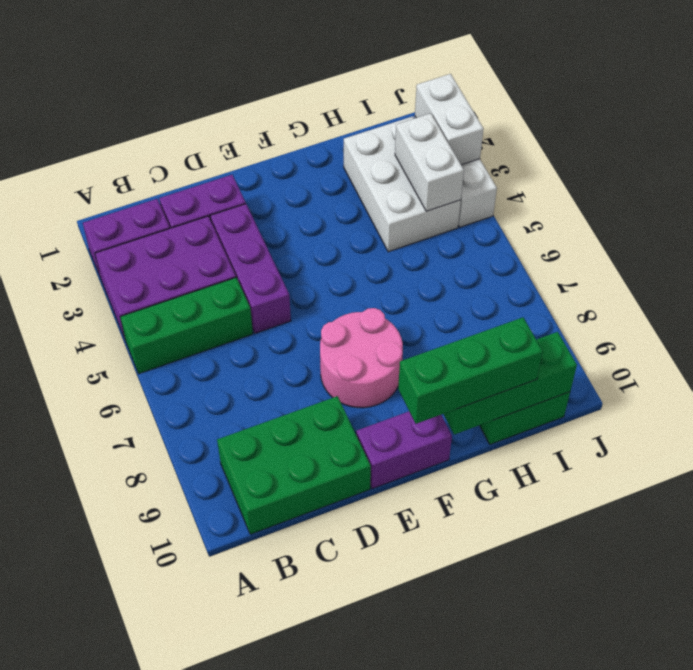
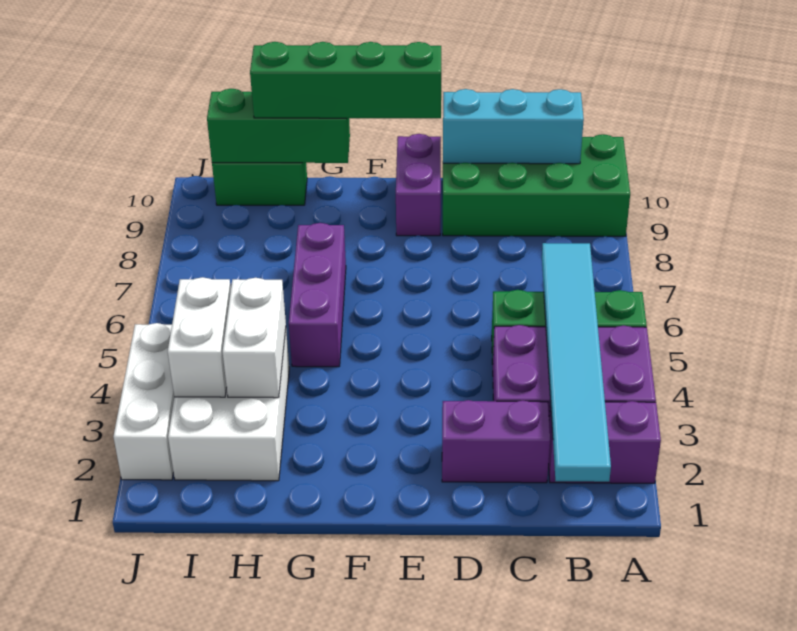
none -> cyan tile B1:B6 level 2
green brick B9:D10 level 1 -> green brick A9:D10 level 1
none -> cyan brick B10:D10 level 2
purple brick D3:D5 level 1 -> purple brick G5:G7 level 1
pink round brick E7:F8 level 1 -> none
purple brick E10:F10 level 1 -> purple brick E9:E10 level 1
green brick F10:H10 level 3 -> green brick E10:H10 level 3
white brick J2:J3 level 2 -> white brick H3:H4 level 2

